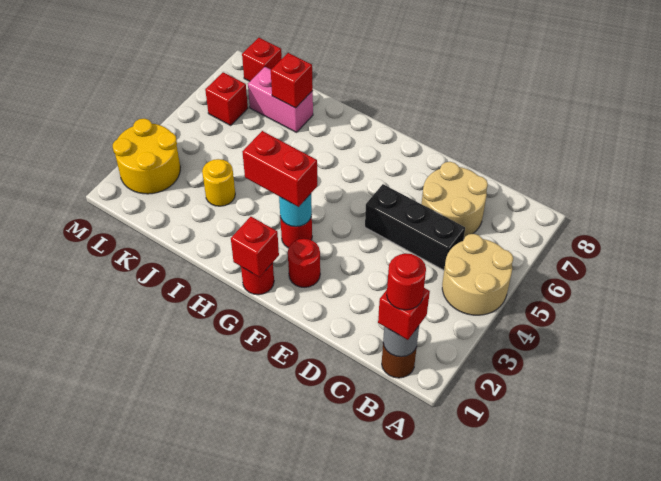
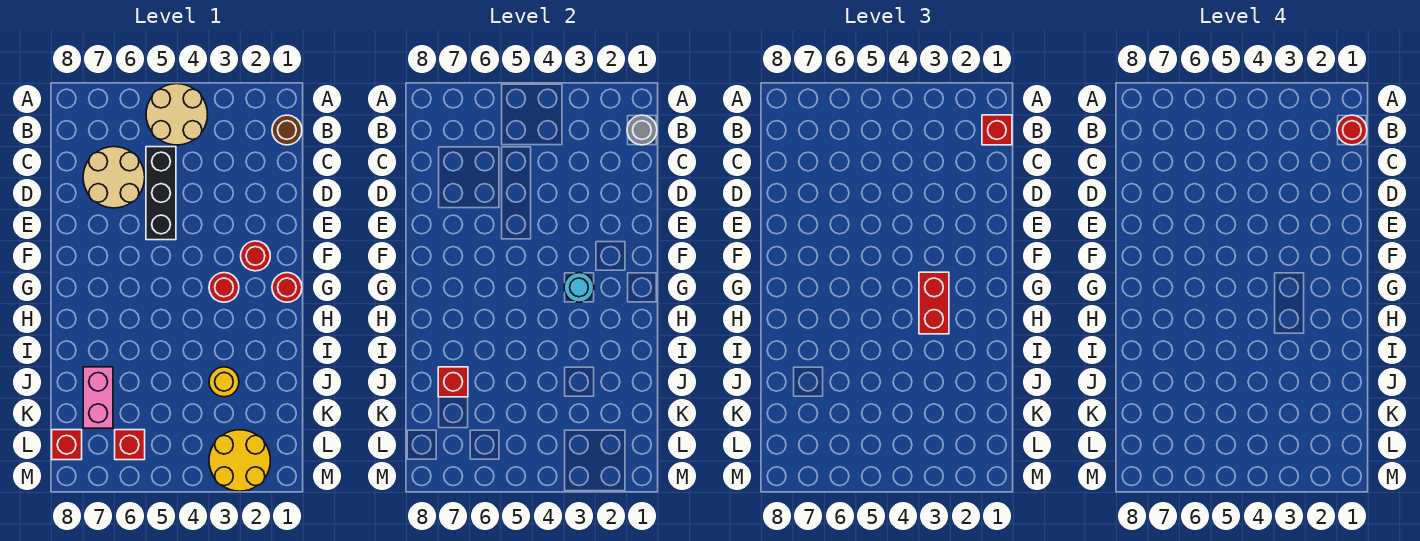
red brick G1 level 2 -> none

